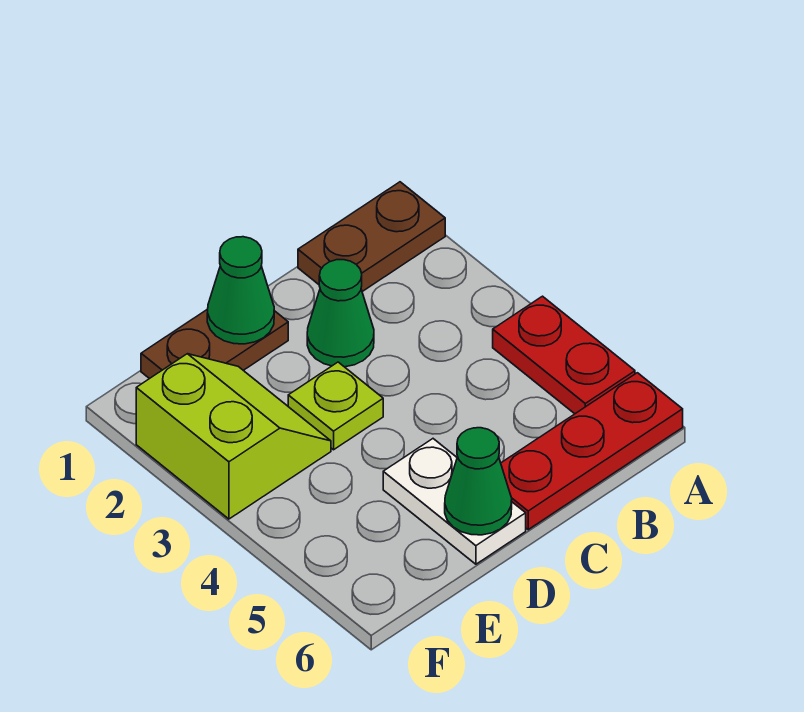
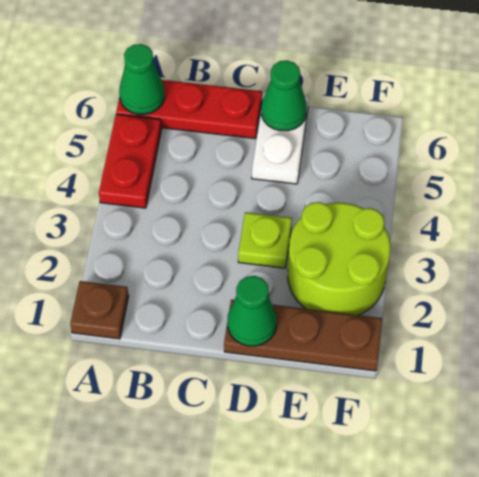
brown plate A1:B1 level 1 -> brown plate A1 level 1
green cone C2 level 1 -> green cone A6 level 2
brown plate D1:E1 level 1 -> brown plate D1:F1 level 1
lime slope E2:F3 level 1 top F -> lime round brick E2:F3 level 1

